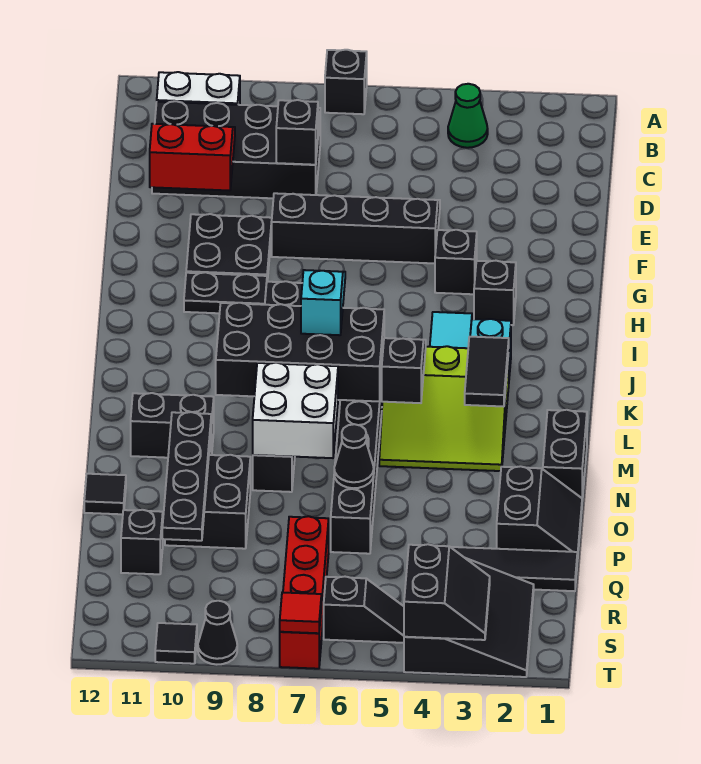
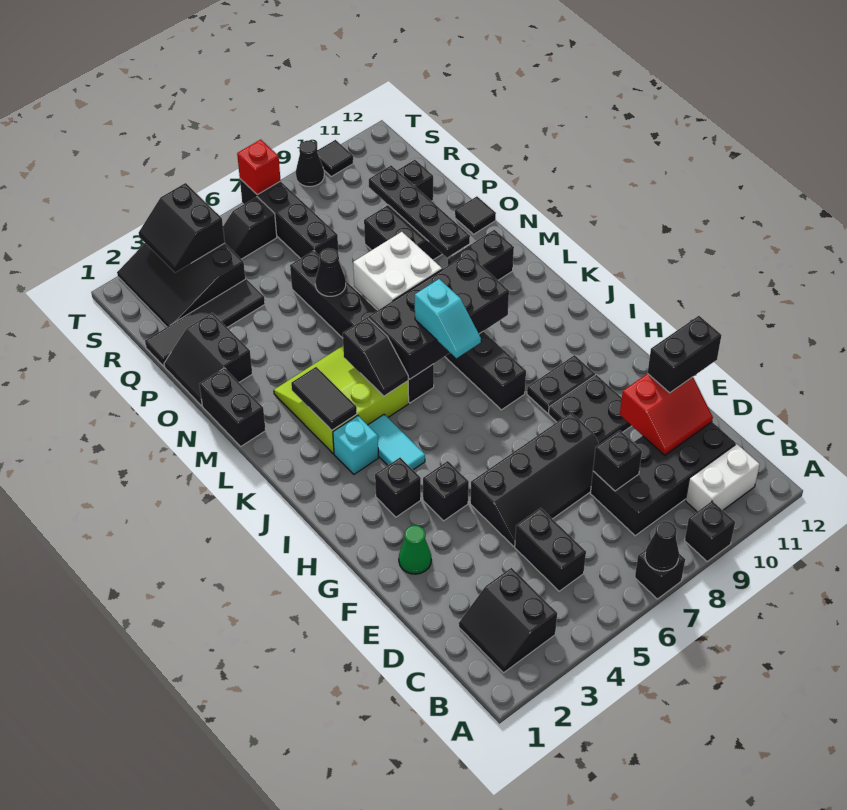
none -> black cone A7 level 2
none -> black brick A9 level 1
none -> black slope B2:C3 level 1 top 3
green cone B4 level 1 -> green cone F2 level 1
none -> black brick C5:D5 level 1
none -> black brick E11:E12 level 3
red brick Q7:T7 level 1 -> black brick Q7:T7 level 1
red tile T7 level 2 -> red brick T7 level 2

